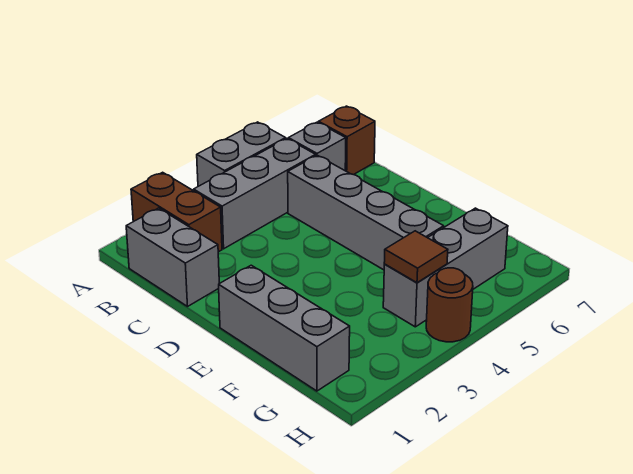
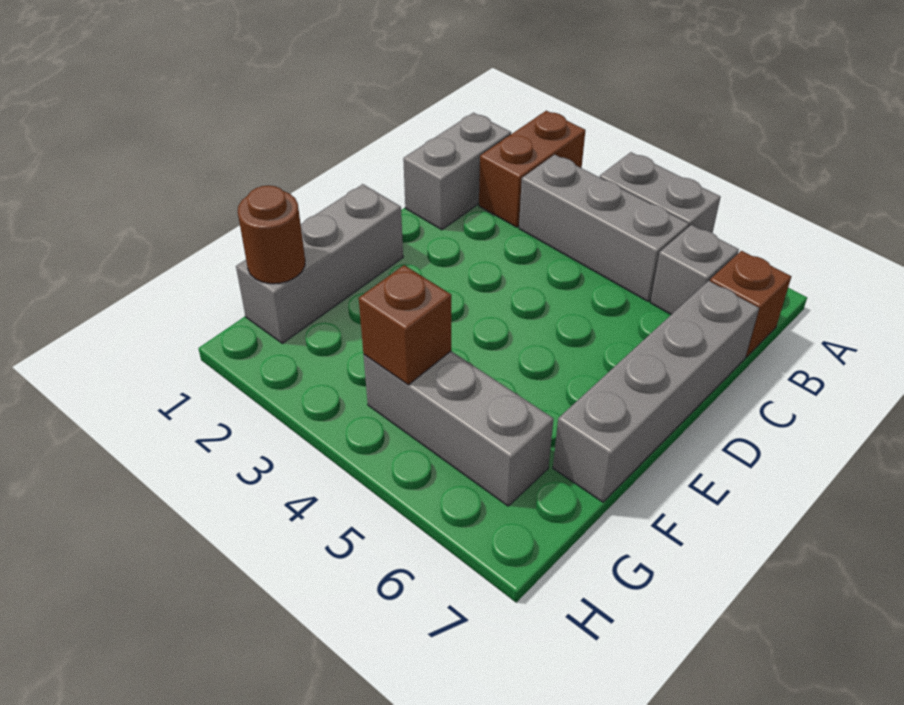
grey brick C5:F5 level 1 -> grey brick C7:F7 level 1
brown tile G4 level 2 -> brown brick G4 level 2
brown round brick H4 level 1 -> brown round brick G1 level 2

